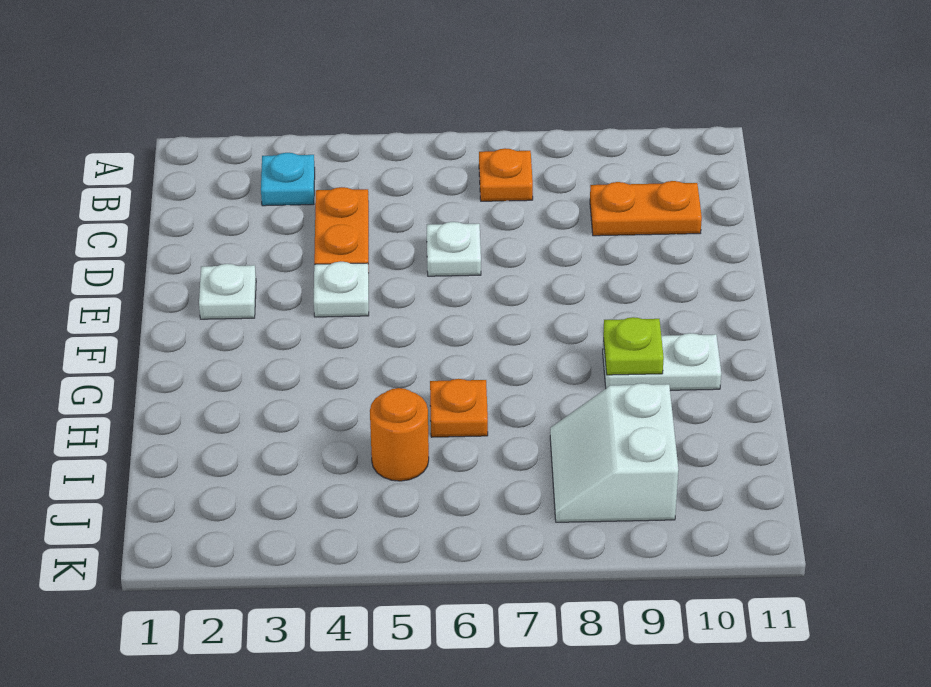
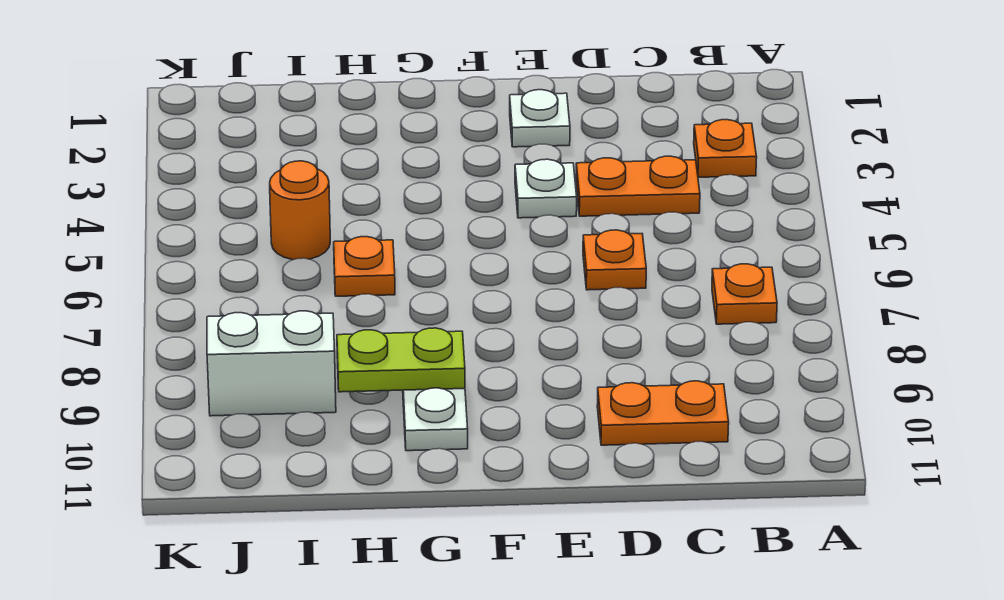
cyan plate B3 level 1 -> orange plate B3 level 1
orange plate C9:C10 level 1 -> orange plate C10:D10 level 1
white plate D6 level 1 -> orange plate D6 level 1
lime plate G9 level 2 -> lime plate G9:H9 level 2

